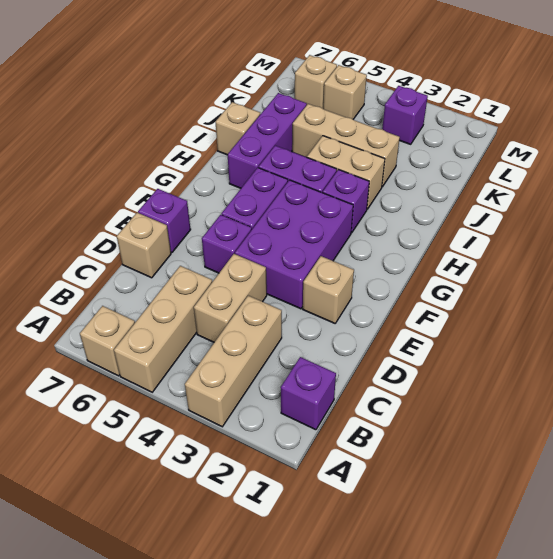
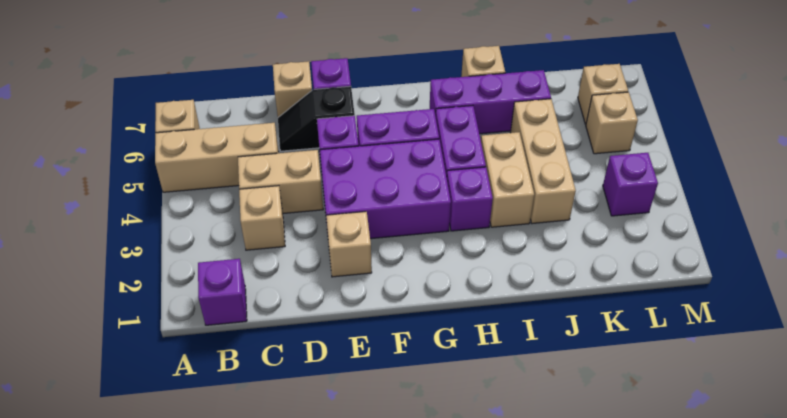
tan brick A3:C3 level 1 -> tan brick C3 level 1
none -> black slope D6:E6 level 1 top E

